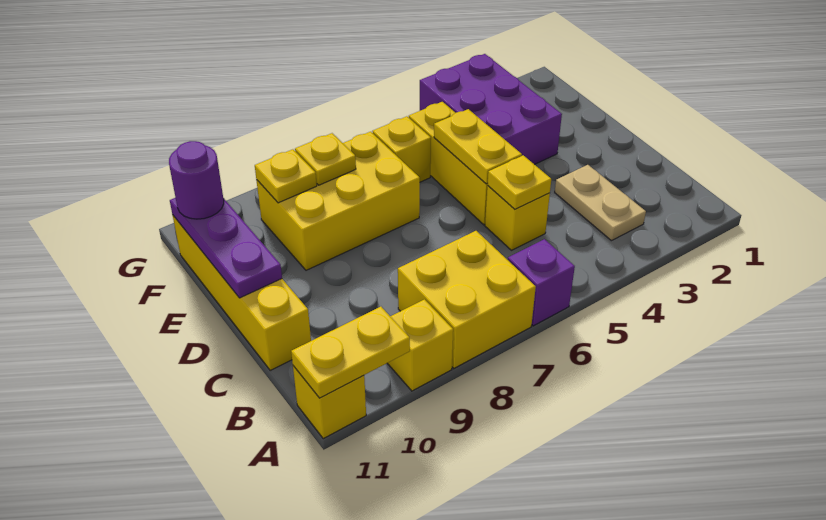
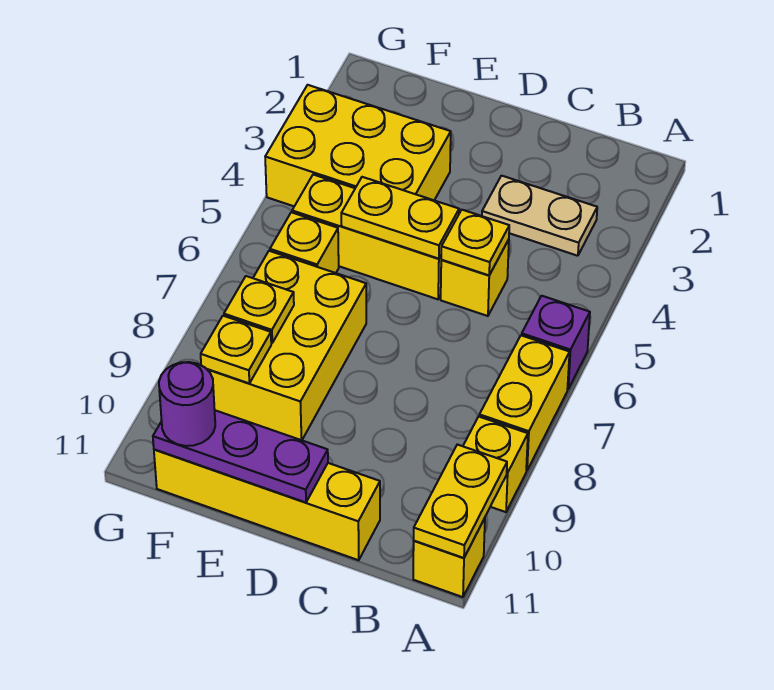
yellow brick A7:B8 level 1 -> yellow brick A7:A8 level 1
purple brick E3:G4 level 1 -> yellow brick E3:G4 level 1

